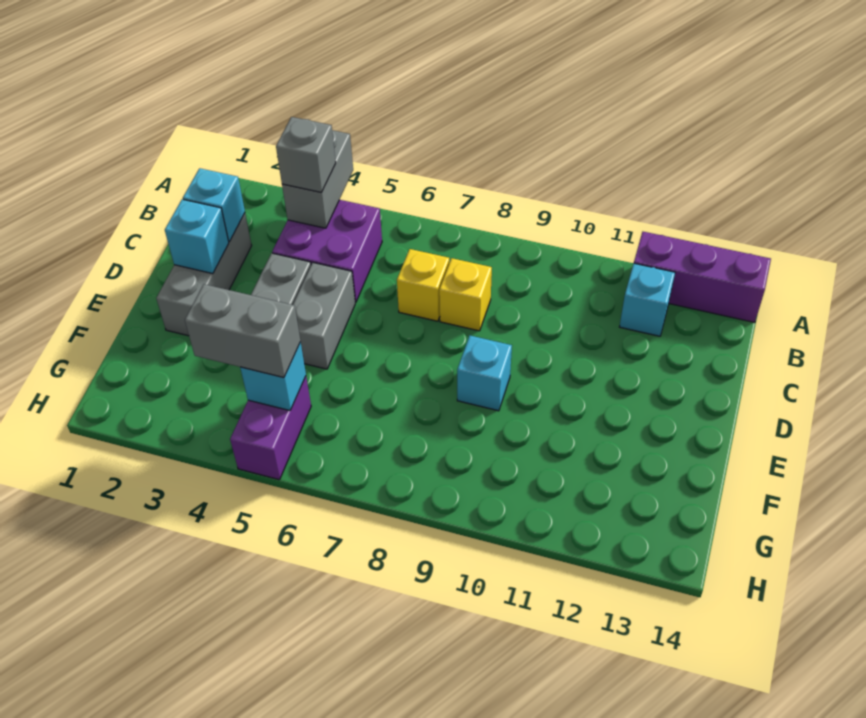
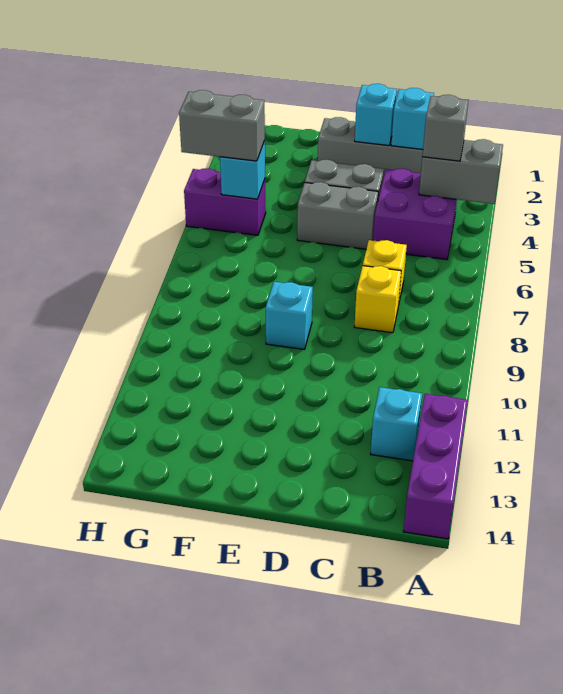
grey brick G4:G5 level 3 -> grey brick G5:H5 level 3

